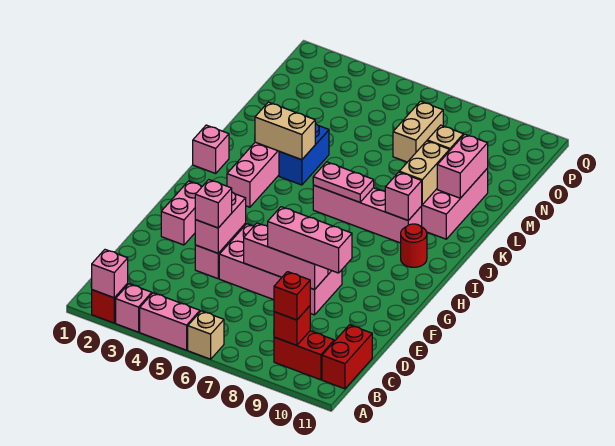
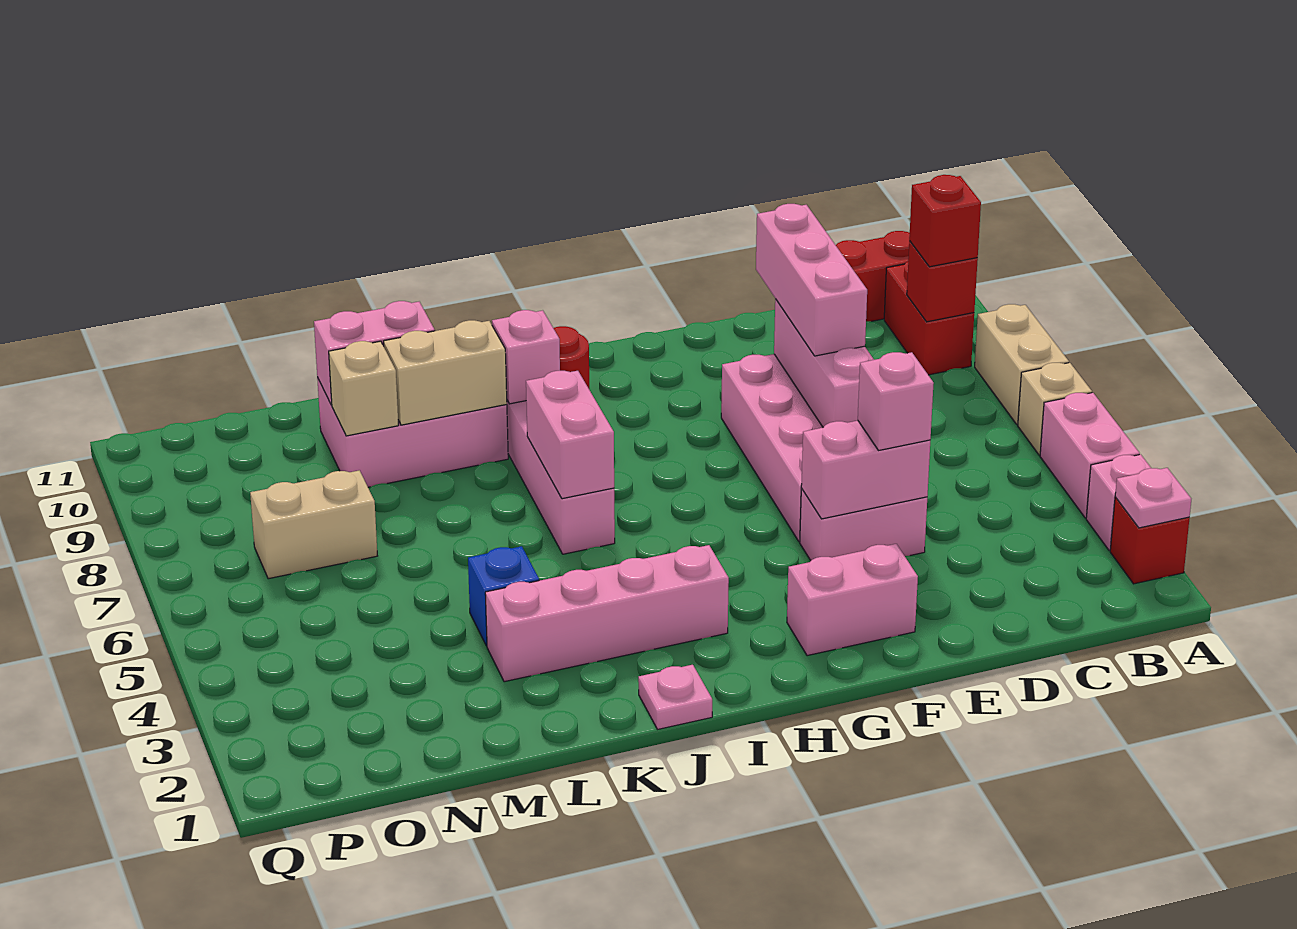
pink brick A2 level 2 -> pink plate A2 level 2
pink brick J1 level 1 -> pink plate J1 level 1
pink plate J6:J7 level 2 -> pink brick J6:J7 level 2
tan brick K3:K4 level 2 -> tan brick A7:A8 level 1
blue brick K4:L4 level 1 -> blue brick L4 level 1

